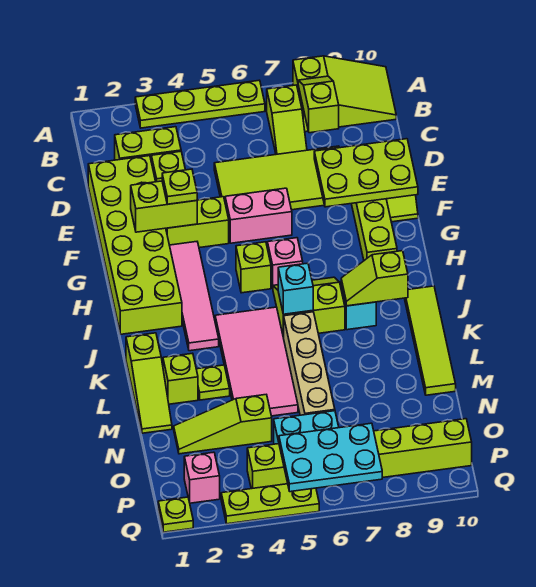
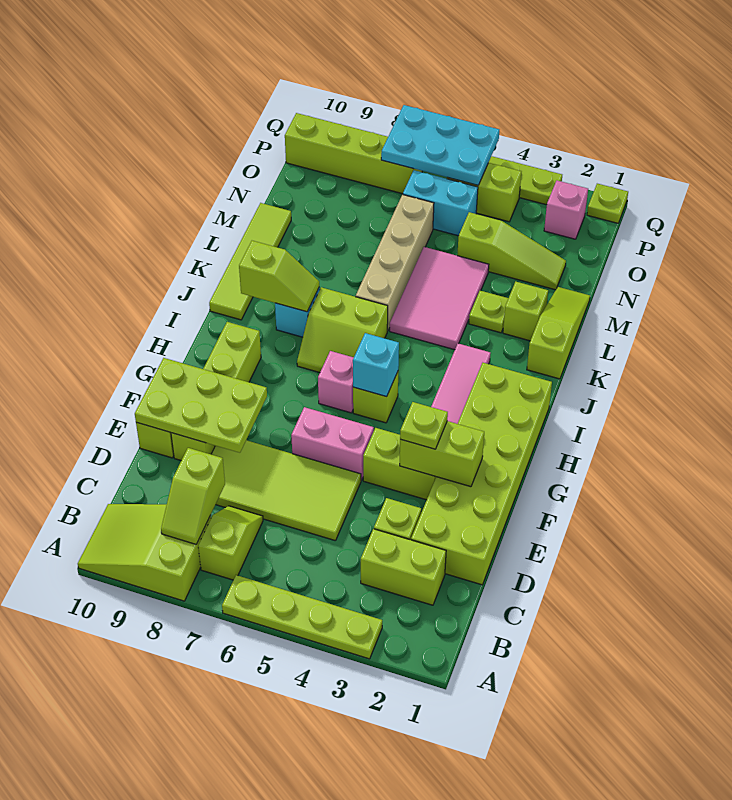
pink tile J4:M5 level 1 -> pink tile K4:M5 level 1
cyan brick J6 level 2 -> cyan brick H5 level 2

